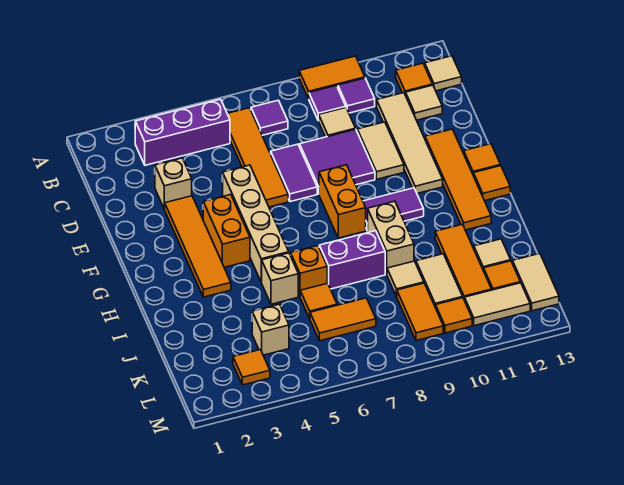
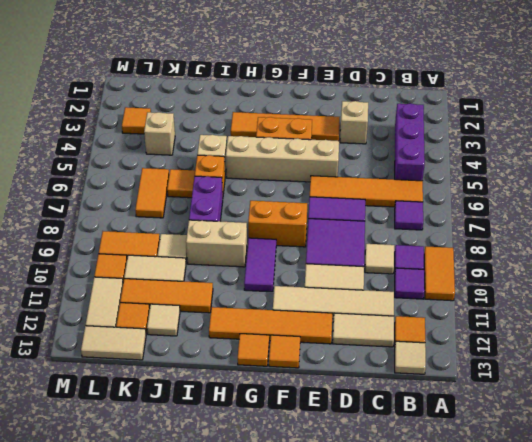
tan tile C12 level 1 -> tan tile C12:D12 level 1

